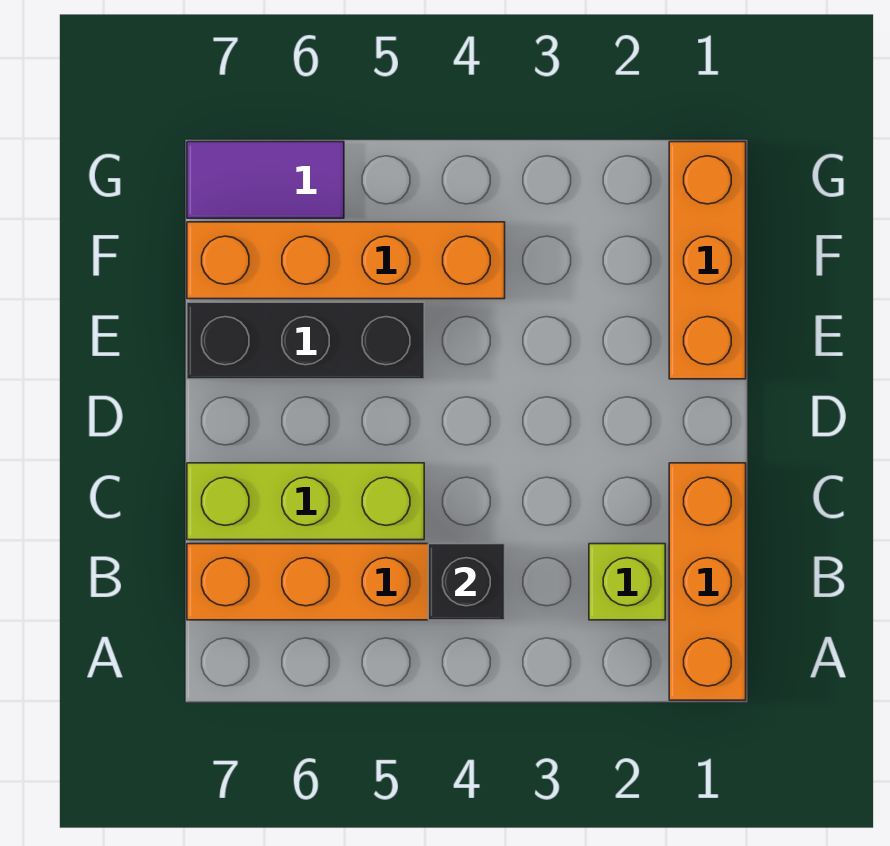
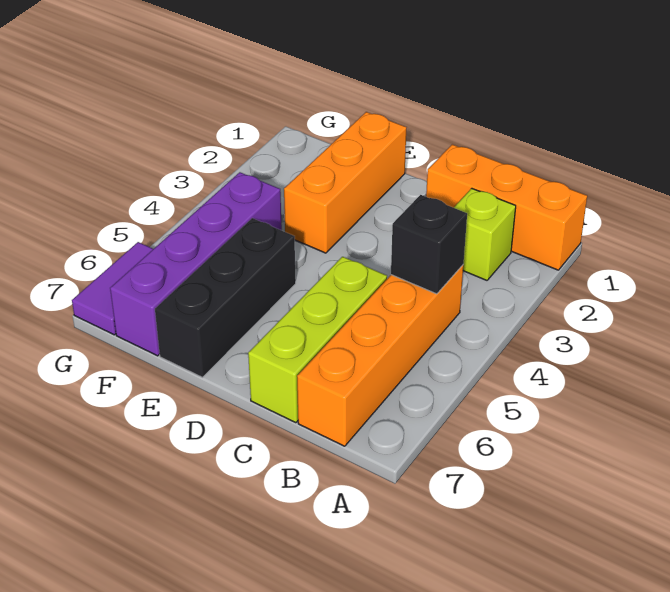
orange brick E1:G1 level 1 -> orange brick E1:E3 level 1
orange brick F4:F7 level 1 -> purple brick F4:F7 level 1

